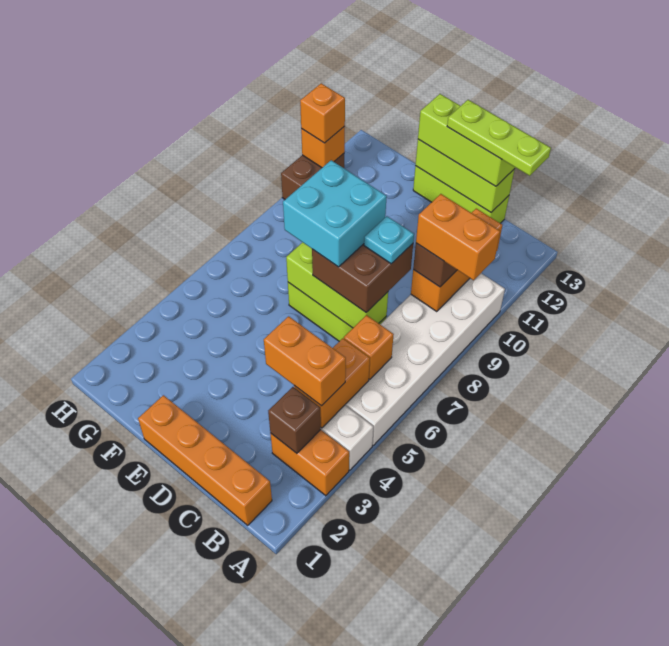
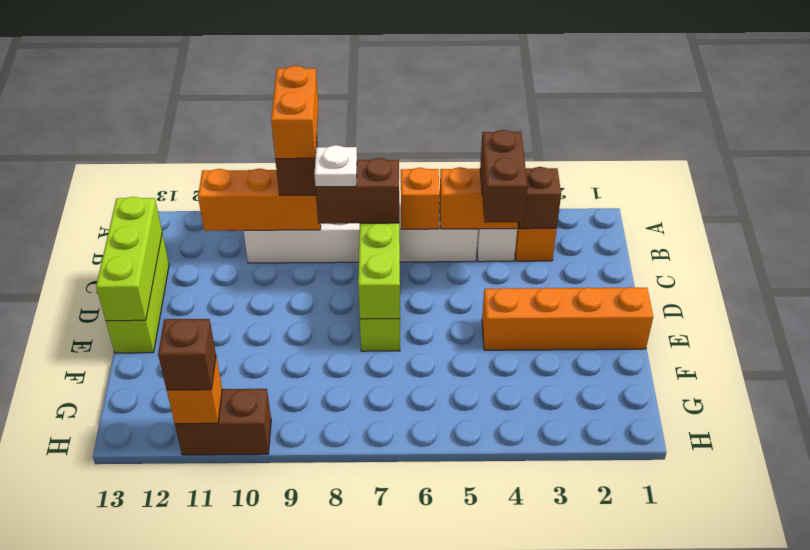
orange brick B1:E1 level 1 -> orange brick E1:E4 level 1
orange brick B4:C4 level 3 -> brown brick B4:C4 level 3
lime plate B13:D13 level 4 -> none
brown brick C7:D8 level 3 -> brown brick C7:C8 level 3
cyan plate C8 level 4 -> white plate C8 level 4
lime brick C13:E13 level 3 -> none
cyan brick D7:E8 level 4 -> none
orange brick H11 level 3 -> brown brick H11 level 3

